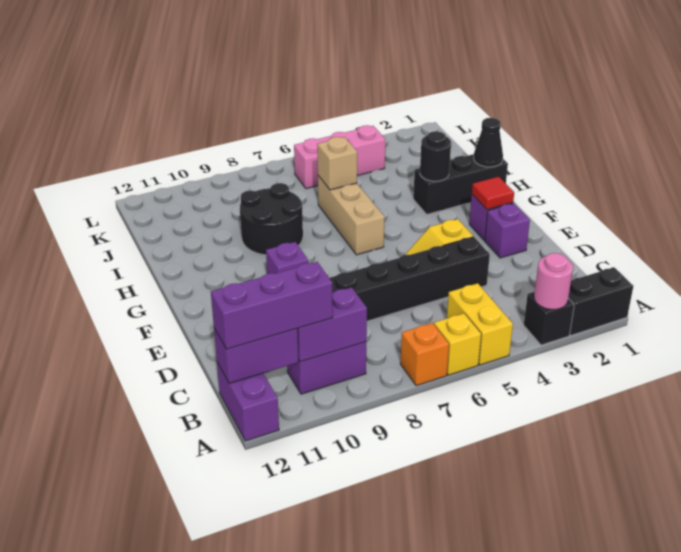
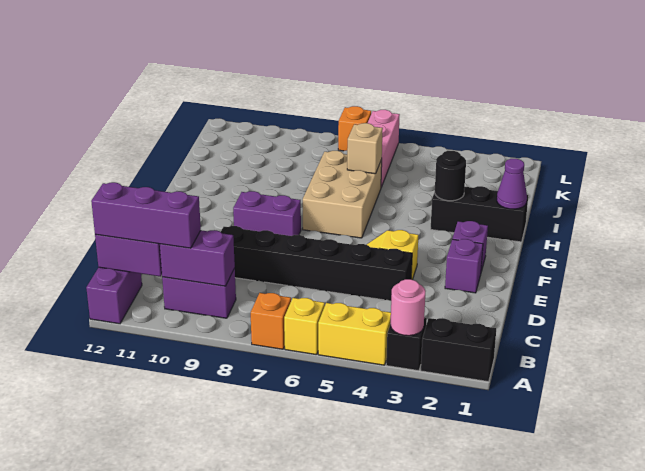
yellow brick A5:B5 level 1 -> yellow brick A4:A5 level 1
red tile F2 level 2 -> none
purple brick F9 level 1 -> purple brick F8:F9 level 1
tan brick G6:I6 level 1 -> tan brick G6:I7 level 1
black cone H1 level 2 -> purple cone H1 level 2
black round brick H8:I9 level 1 -> none
pink brick K4:K6 level 1 -> pink brick J6:L6 level 1
none -> orange brick L7 level 1

